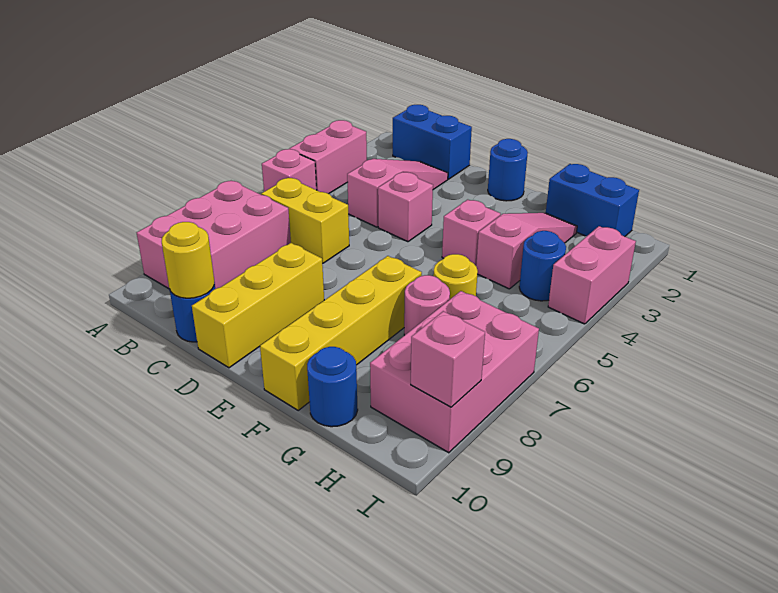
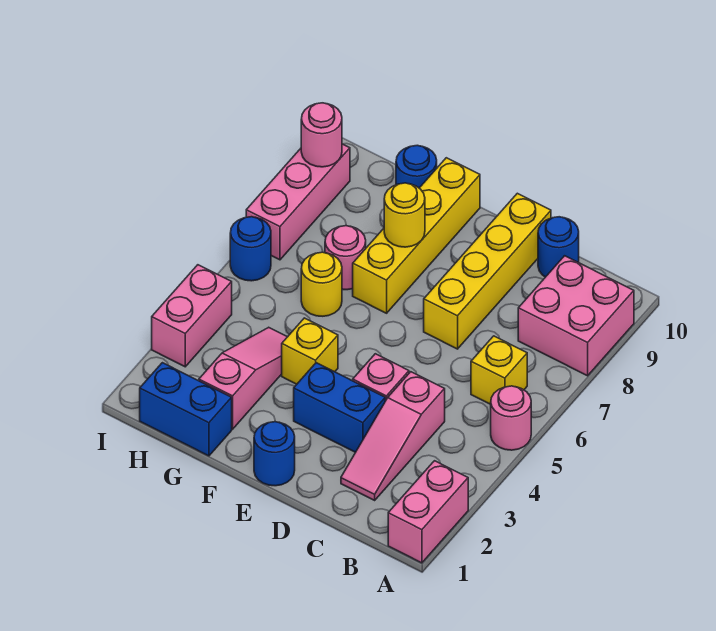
pink brick A3:A4 level 1 -> pink brick A1:A2 level 1
pink brick A5 level 1 -> pink round brick A5 level 1
pink brick A7:B9 level 1 -> pink brick A8:B9 level 1
blue brick B1:C1 level 1 -> blue brick D3:E3 level 1
yellow brick B6:C6 level 1 -> yellow brick B6 level 1
yellow round brick C10 level 2 -> yellow round brick F8 level 2
yellow brick D8:D10 level 1 -> yellow brick D7:D10 level 1
pink brick F4 level 1 -> yellow brick F4 level 1
pink slope G2:G4 level 1 top 4 -> pink slope G2:G4 level 1 top 2
blue round brick H4 level 1 -> blue round brick I6 level 1
pink brick H7:I9 level 1 -> pink brick I7:I9 level 1
pink brick I9 level 2 -> pink round brick I9 level 2

